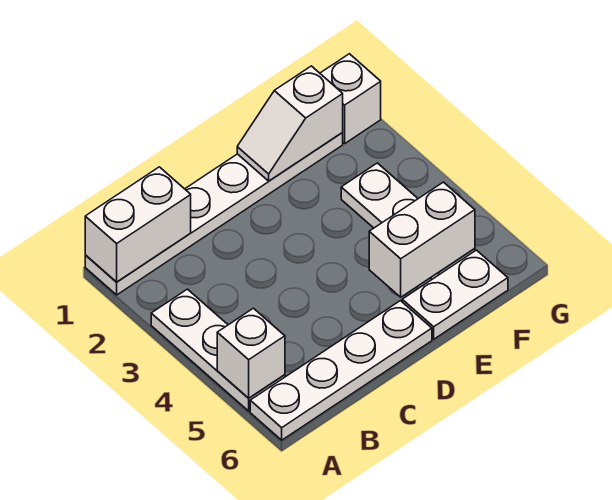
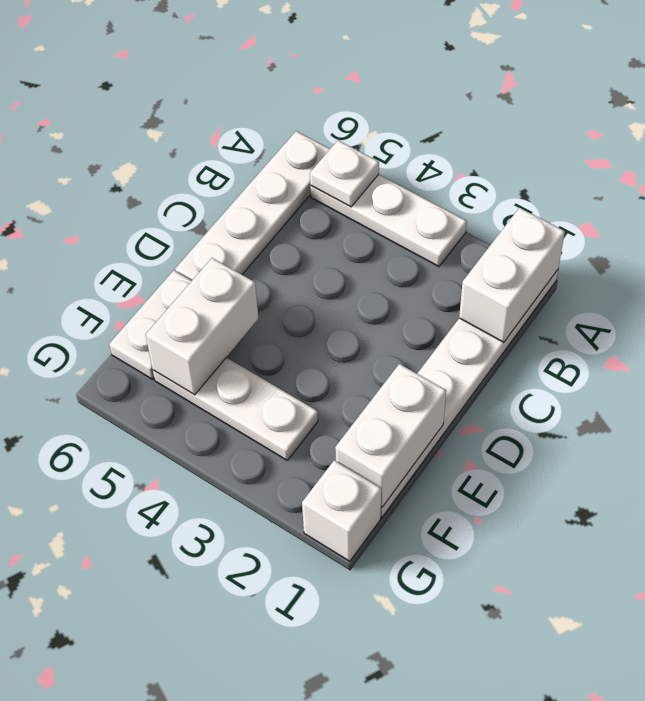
white brick A5 level 2 -> white plate A5 level 2
white slope E1:F1 level 2 top F -> white brick E1:F1 level 2

